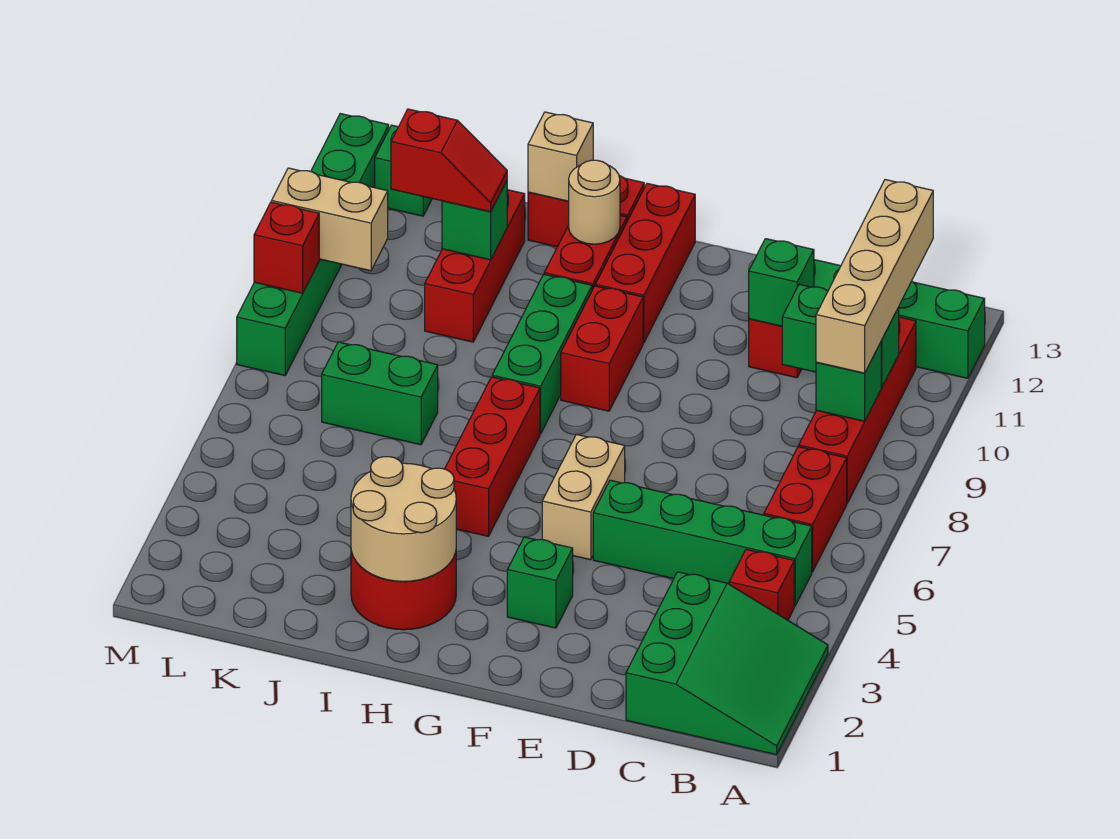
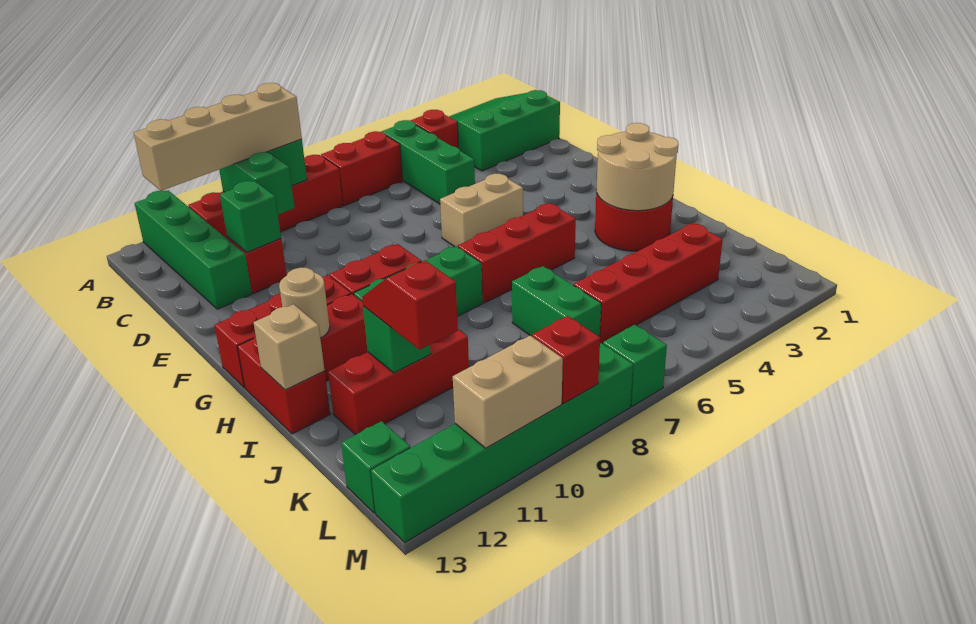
green brick B5:E5 level 1 -> green brick B5:D5 level 1
green brick F3 level 1 -> green brick M7 level 1
none -> red brick K3:K6 level 1
tan brick L10:M10 level 2 -> tan brick M10:M11 level 2

